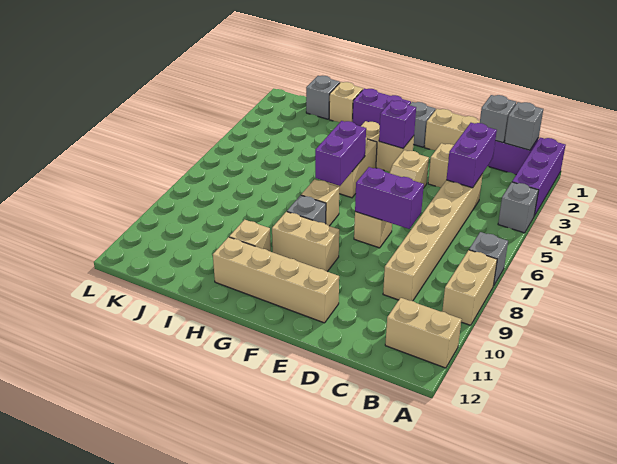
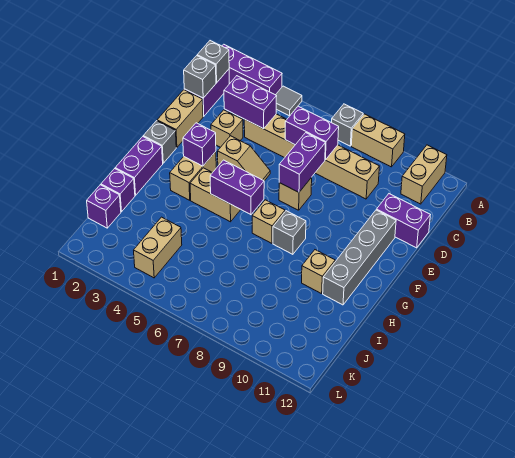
grey brick A4 level 1 -> grey tile A4 level 1
none -> purple brick C6:C7 level 2
none -> purple brick D11:D12 level 1
tan brick E11:H11 level 1 -> grey brick E11:H11 level 1
tan brick F9:G9 level 1 -> tan brick J4:K4 level 1
tan brick I1 level 1 -> purple brick I1 level 1
grey brick J1 level 1 -> purple brick J1 level 1

